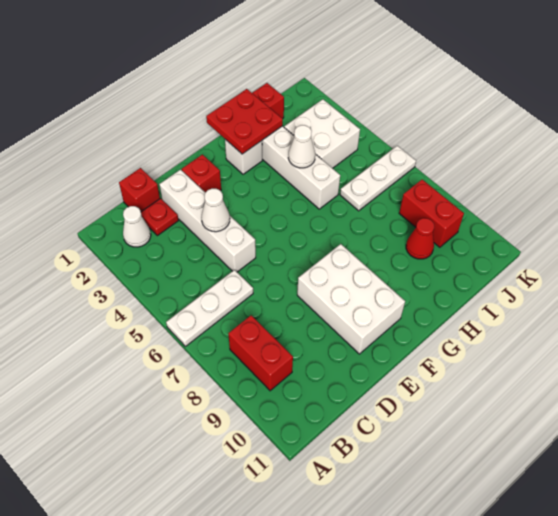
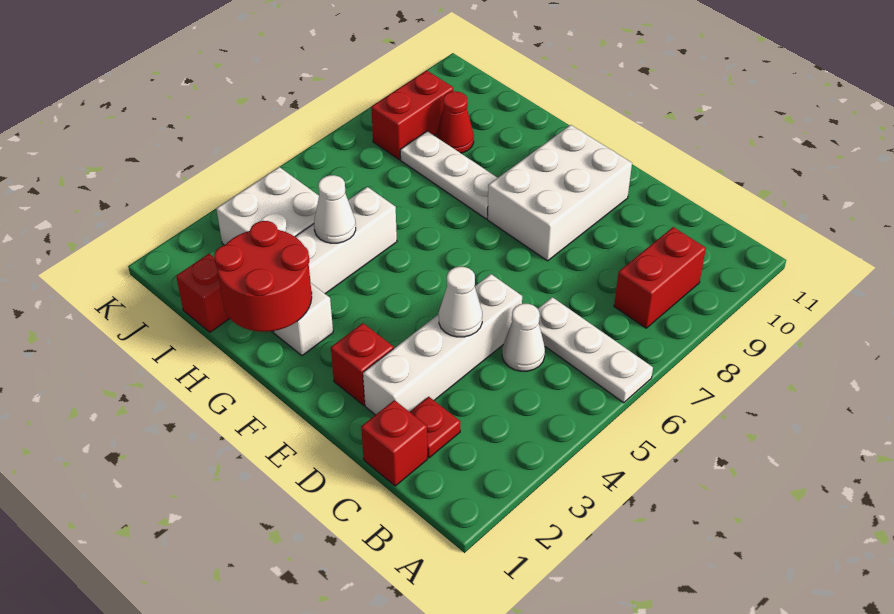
white cone B2 level 1 -> white cone C5 level 1
red plate G1:H2 level 2 -> red round brick G1:H2 level 2
white plate I6:K6 level 1 -> white plate G8:I8 level 1

